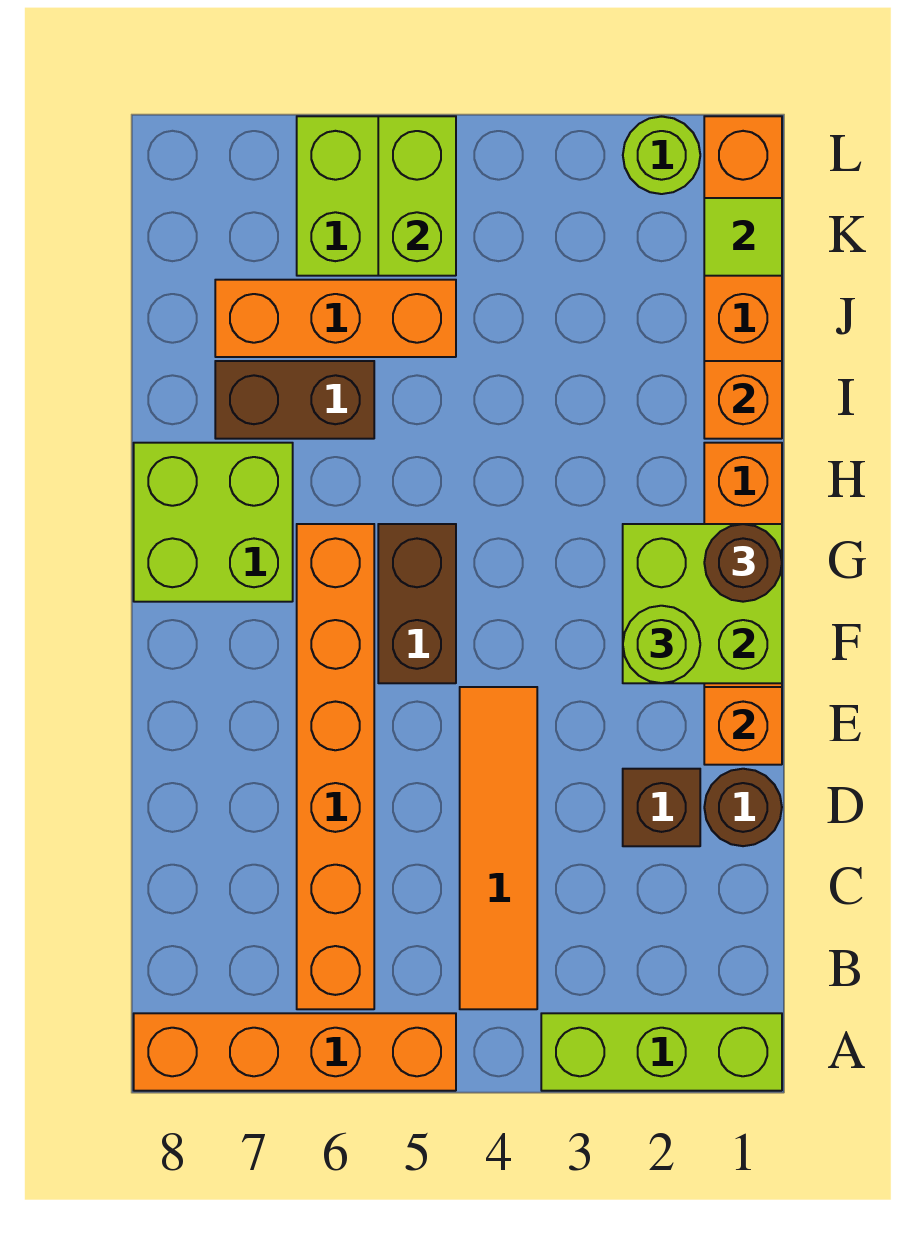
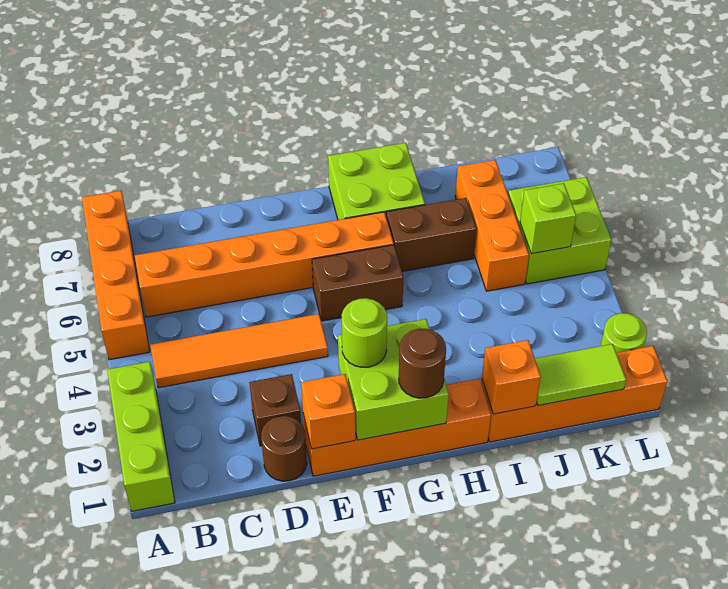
brown brick I6:I7 level 1 -> brown brick H6:I6 level 1
lime tile K1 level 2 -> lime tile J1:K1 level 2
lime brick K5:L5 level 2 -> lime brick K5 level 2

